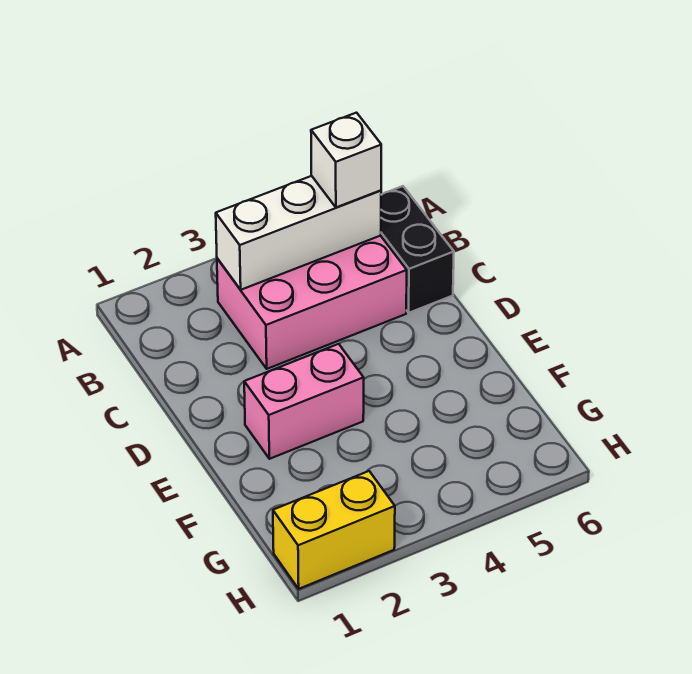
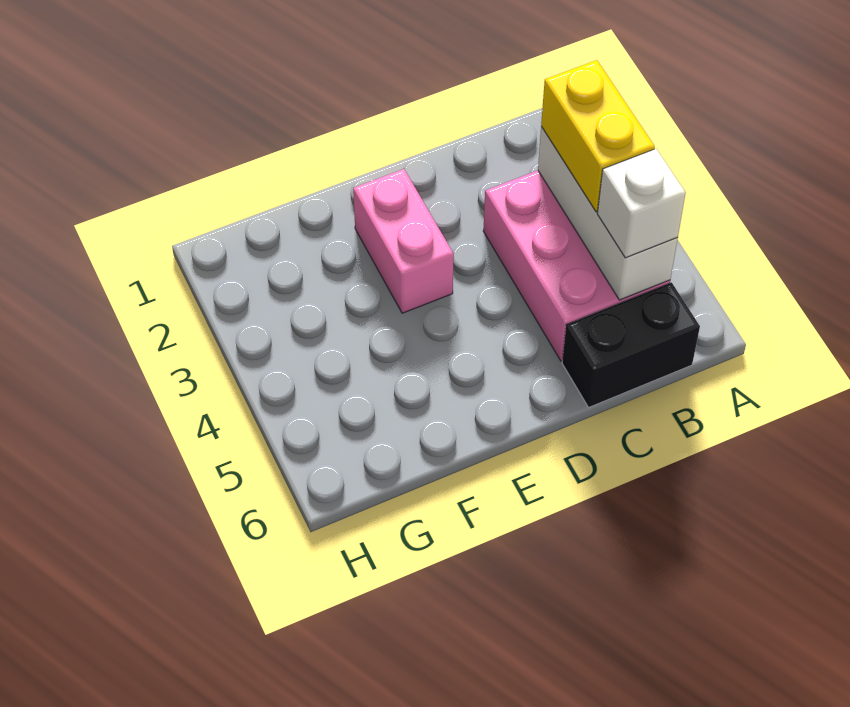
yellow brick H1:H2 level 1 -> yellow brick B3:B4 level 3

